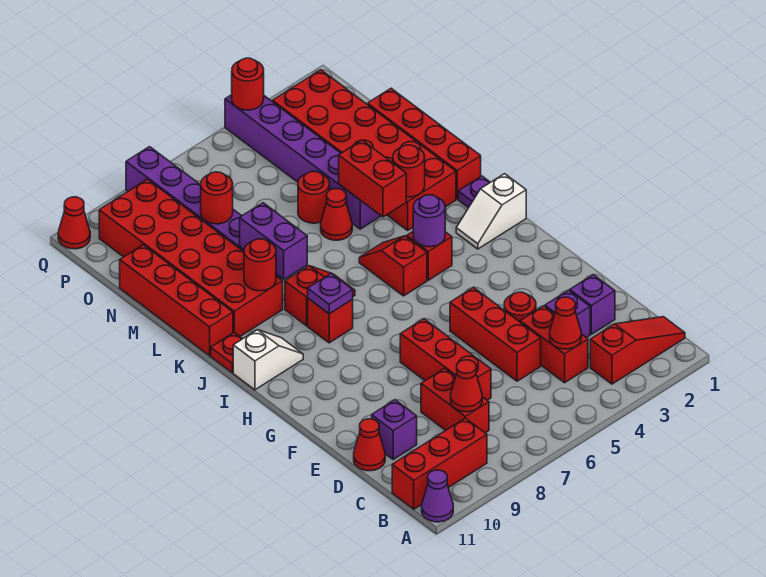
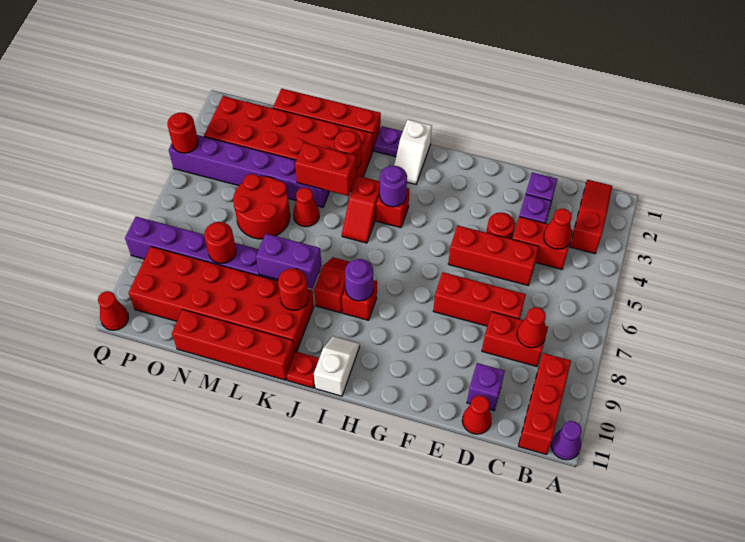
red slope I5:J5 level 1 top I -> red slope J4:J5 level 1 top 4
purple plate I8 level 2 -> purple round brick I8 level 2
red round brick M5 level 1 -> red round brick M5:N6 level 1

